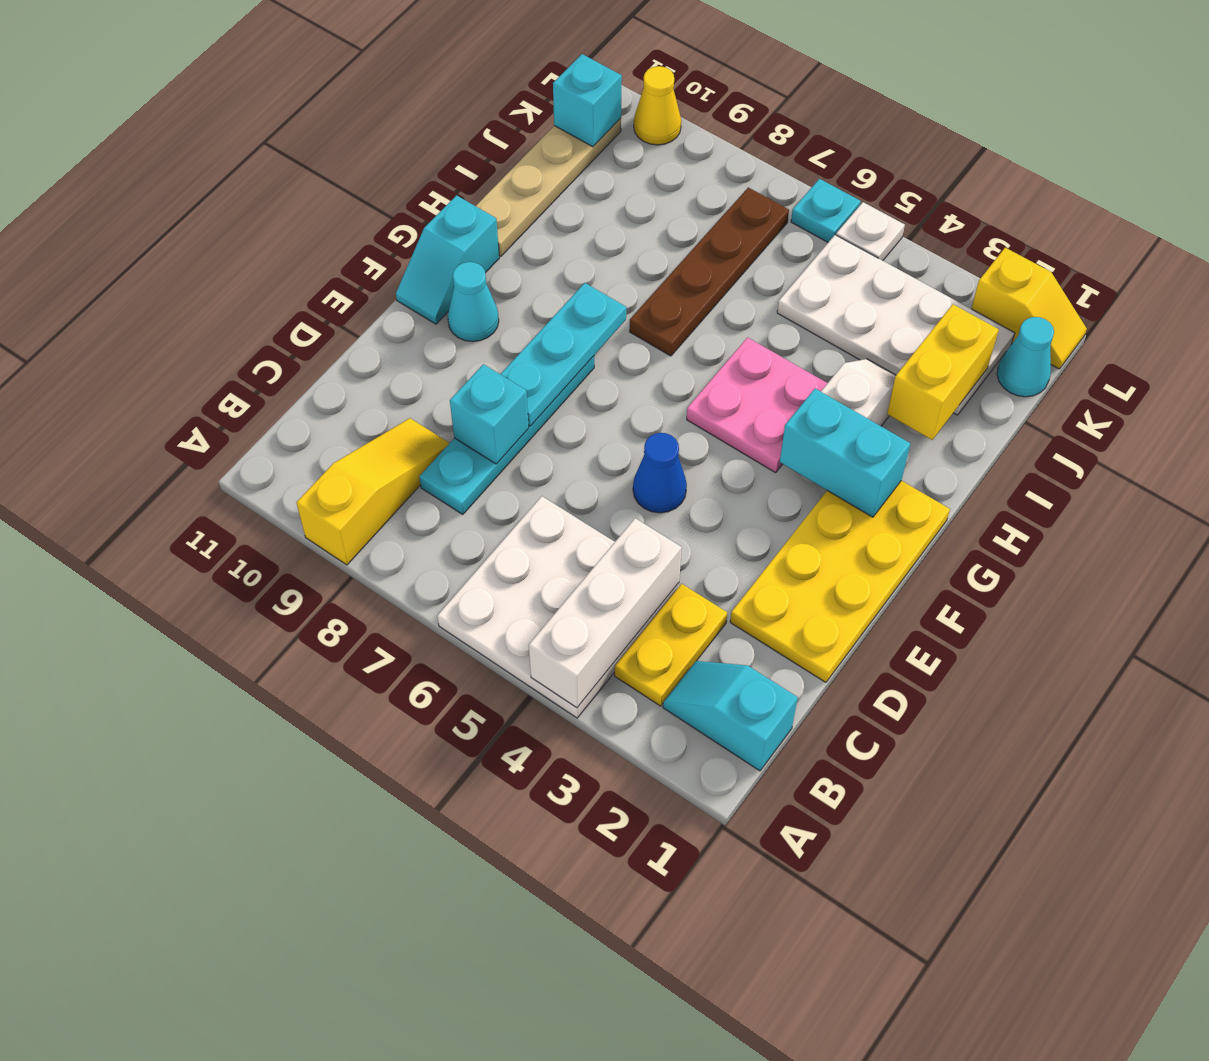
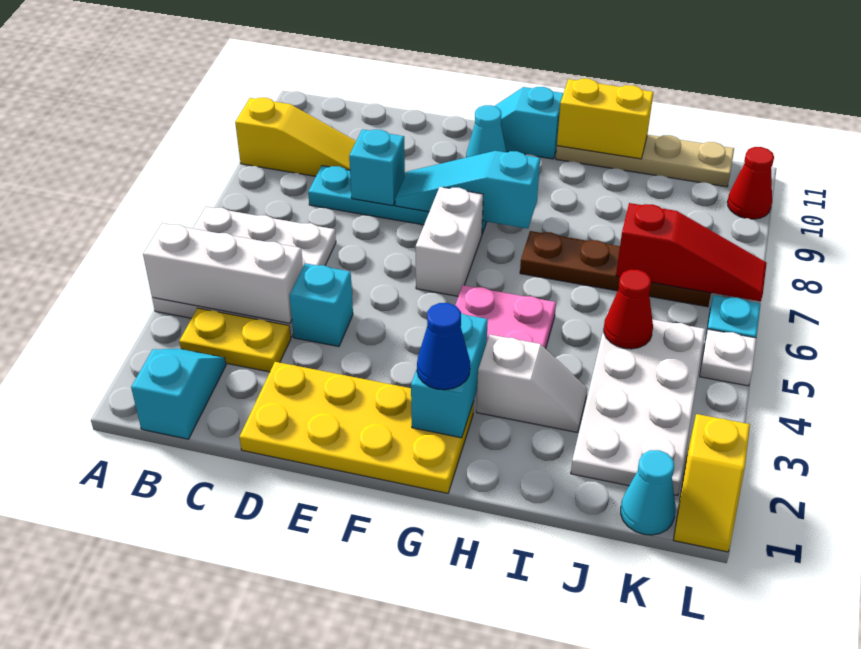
blue cone E5 level 1 -> blue cone G2 level 3
cyan plate E8:G8 level 2 -> cyan slope E8:G8 level 2 top G
none -> white brick F6:F7 level 1
yellow brick I2:J2 level 2 -> yellow brick H11:I11 level 2
none -> red cone J5 level 2
none -> red slope J7:L7 level 2 top J
cyan brick K11 level 2 -> cyan brick D4 level 1
yellow cone L10 level 1 -> red cone L10 level 1

